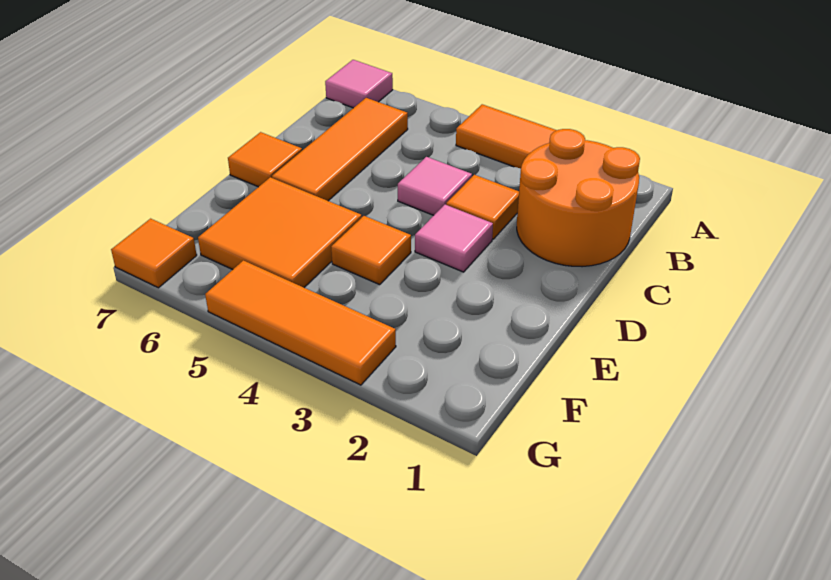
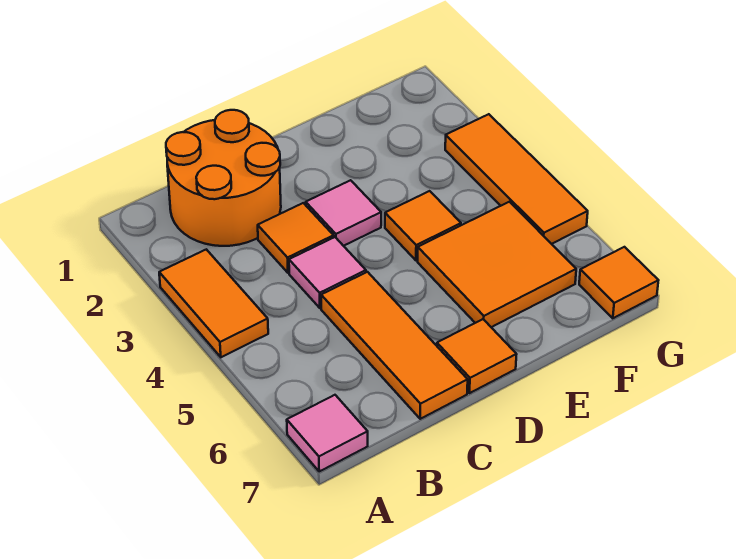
orange tile B6:D6 level 1 -> orange tile C5:C7 level 1

